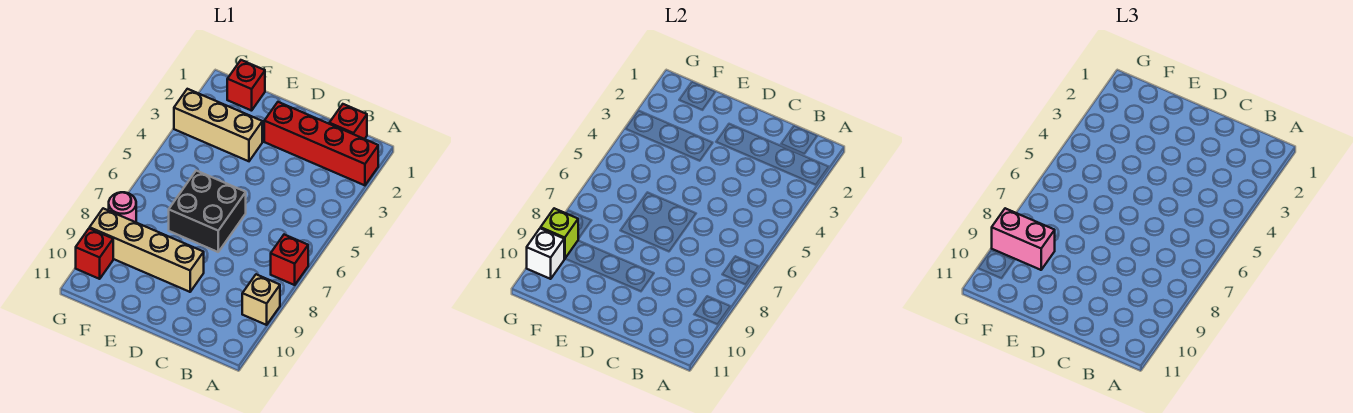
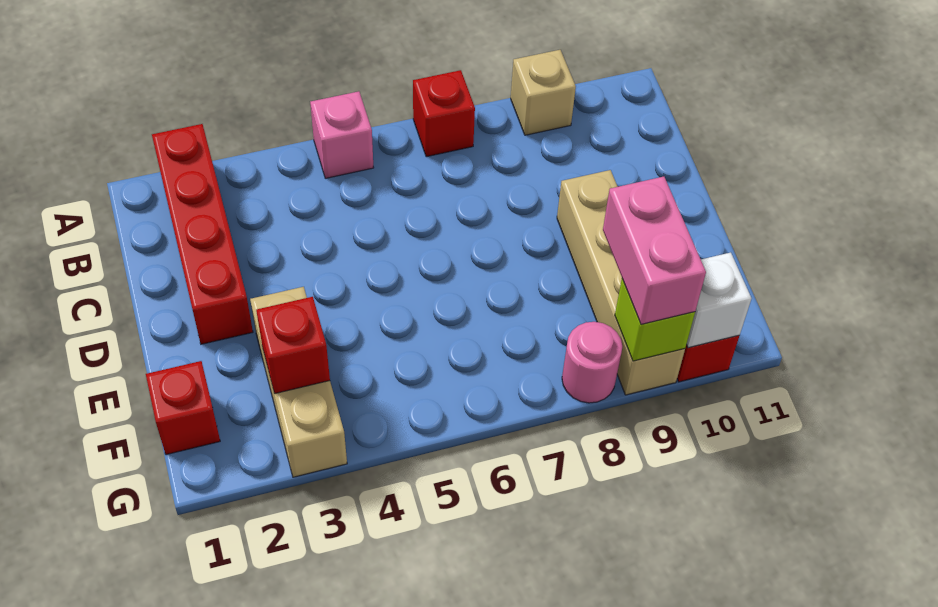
none -> pink brick A5 level 1
red brick B1 level 1 -> red brick F3 level 2
black brick D6:E7 level 1 -> none

